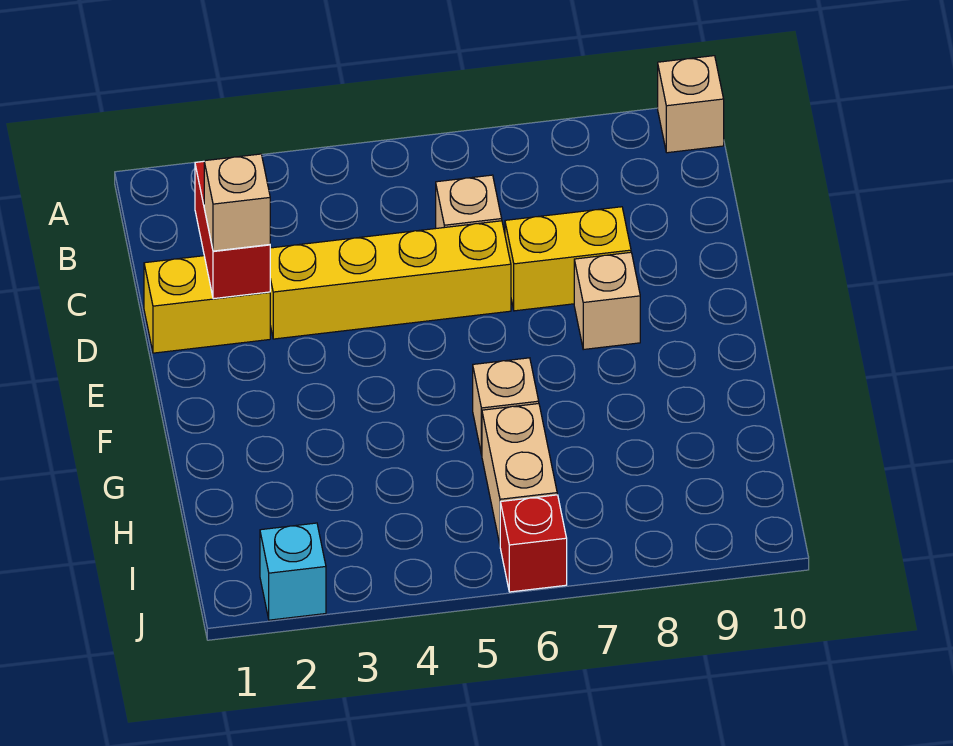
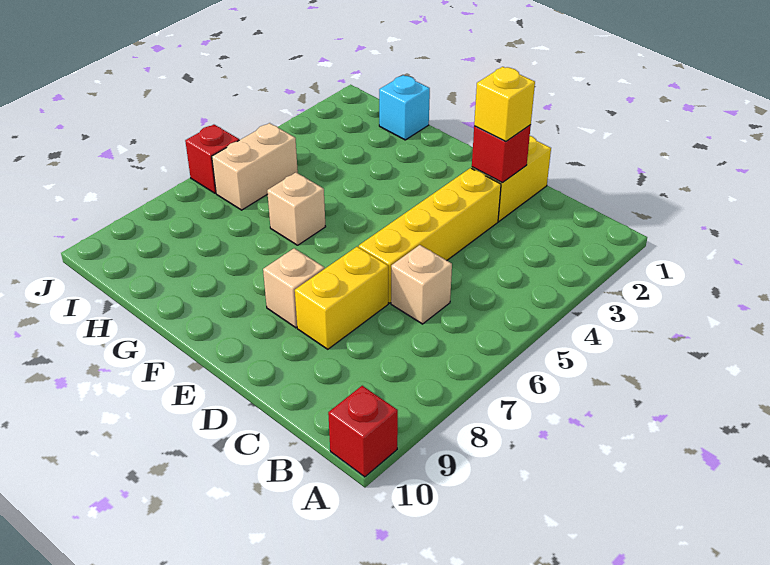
tan brick A10 level 1 -> red brick A10 level 1
red brick C2:D2 level 2 -> red brick D2 level 2
tan brick D2 level 3 -> yellow brick D2 level 3
tan brick H6:I6 level 1 -> tan brick I5:I6 level 1
cyan brick J2 level 1 -> cyan brick H1 level 1

